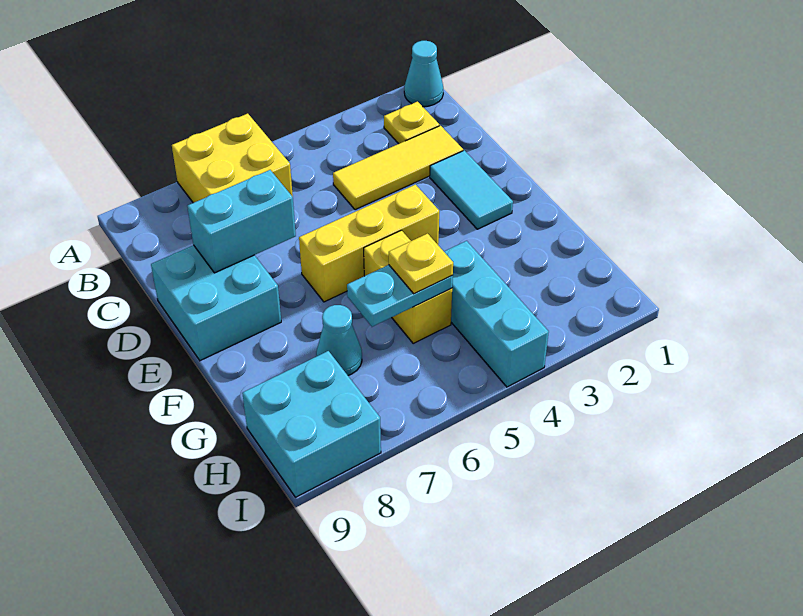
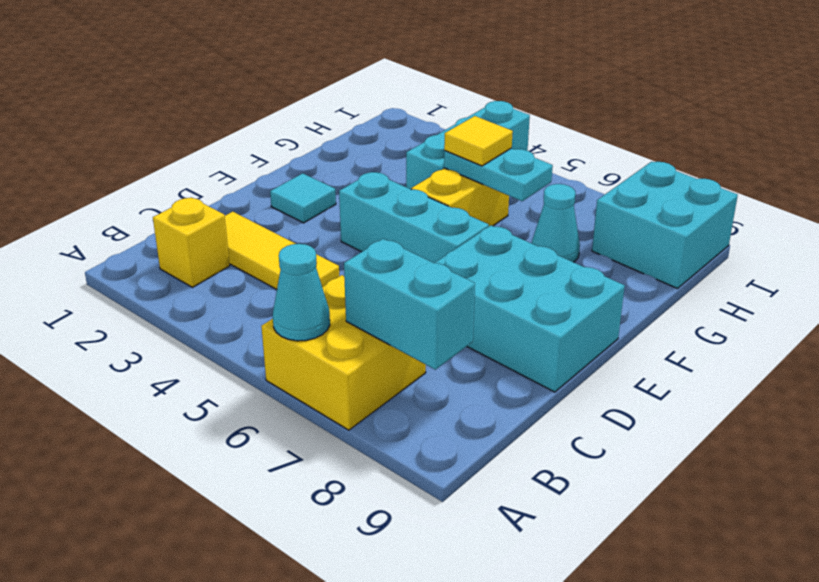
cyan cone A1 level 1 -> cyan cone A6 level 2
yellow plate B2 level 1 -> yellow brick B2 level 1
cyan tile D2:E2 level 1 -> cyan tile E2 level 1
cyan brick D7:D8 level 2 -> cyan brick B7:B8 level 2
cyan brick D8:E9 level 1 -> cyan brick D7:E9 level 1
yellow brick E4:E6 level 1 -> cyan brick E4:E6 level 1
yellow plate G5 level 3 -> yellow tile G5 level 3

